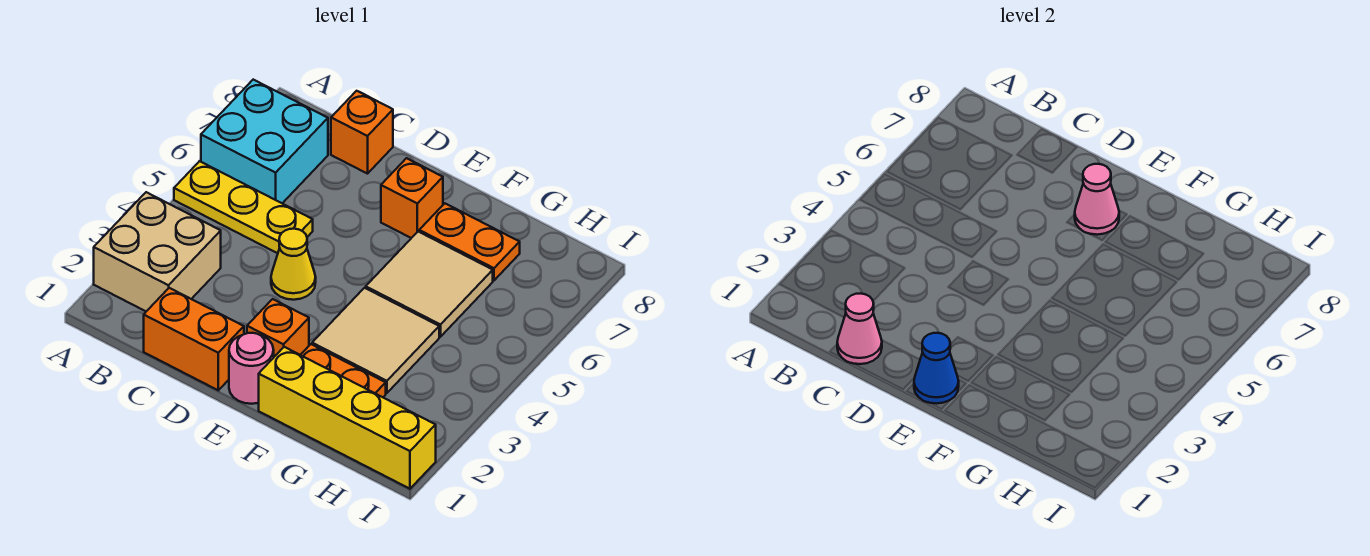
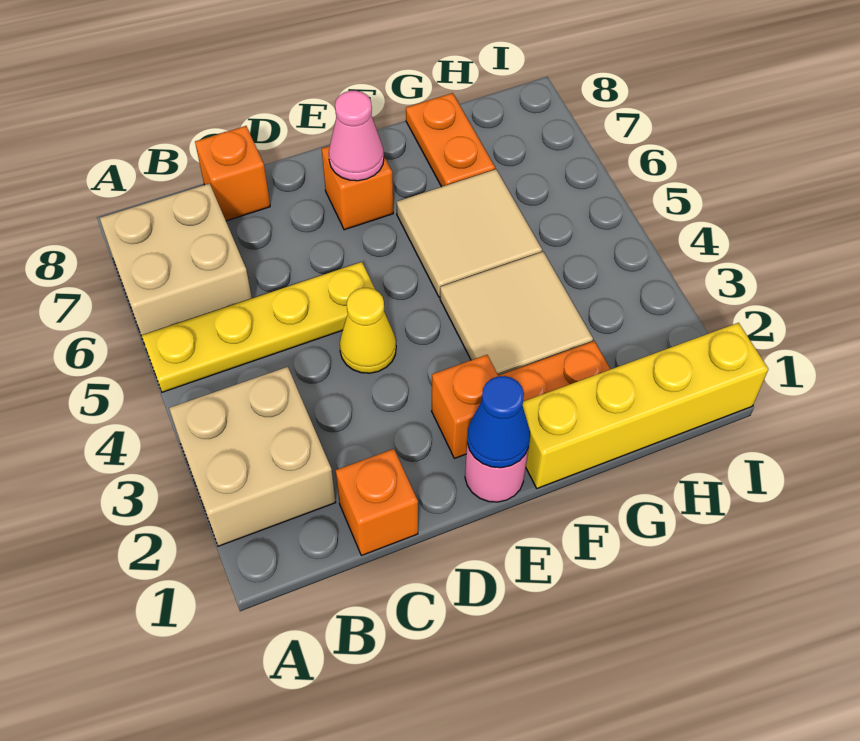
yellow plate A5:C5 level 1 -> yellow plate A5:D5 level 1
cyan brick A6:B7 level 1 -> tan brick A6:B7 level 1
orange brick C1:D1 level 1 -> orange brick C1 level 1
pink cone C1 level 2 -> none
orange plate F7:G7 level 1 -> orange plate G7:G8 level 1

